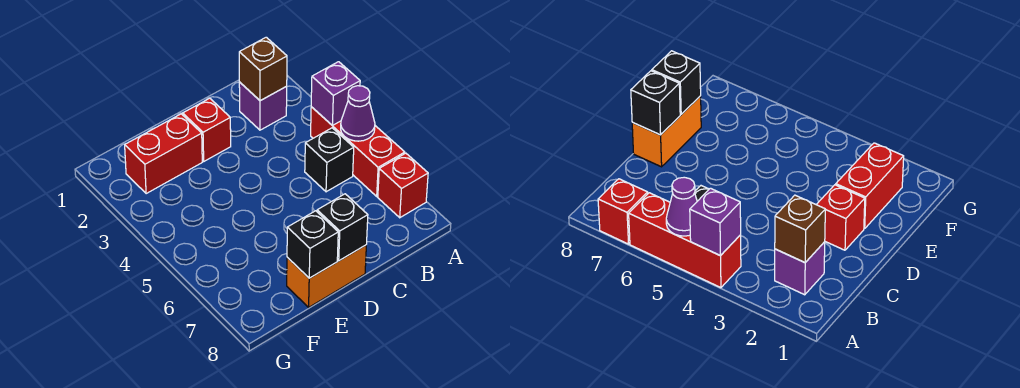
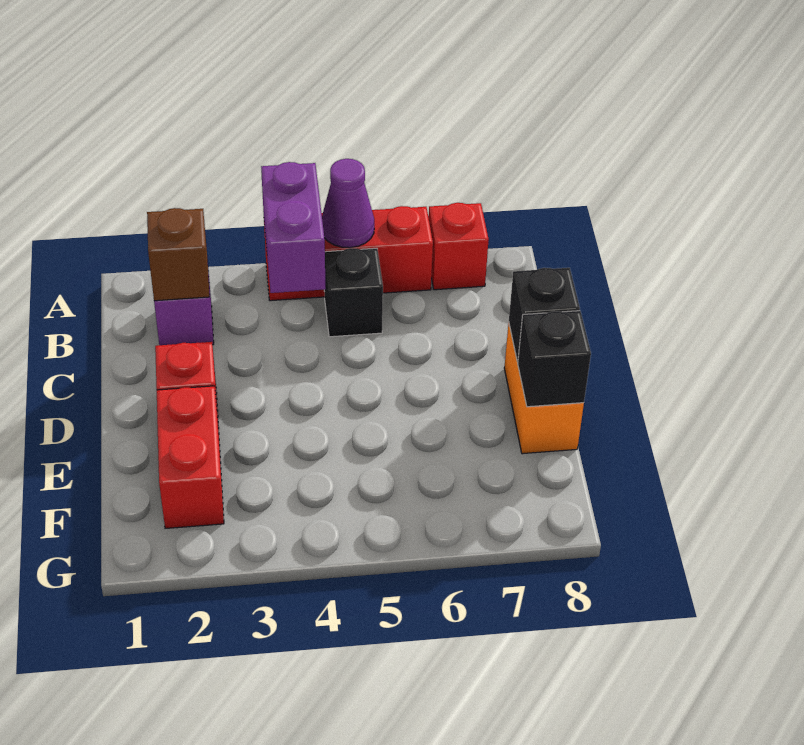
purple brick A4 level 2 -> purple brick A4:B4 level 2

